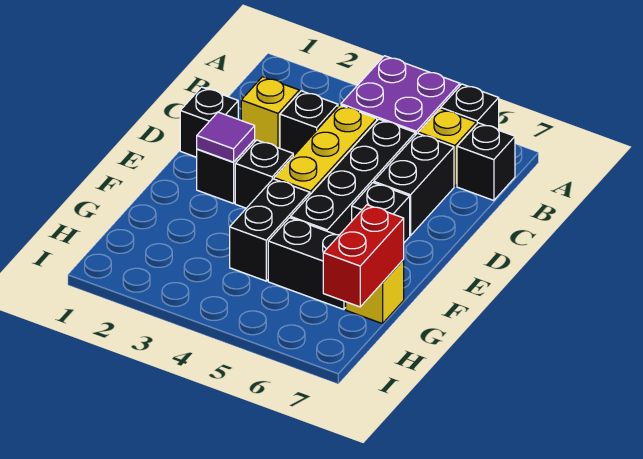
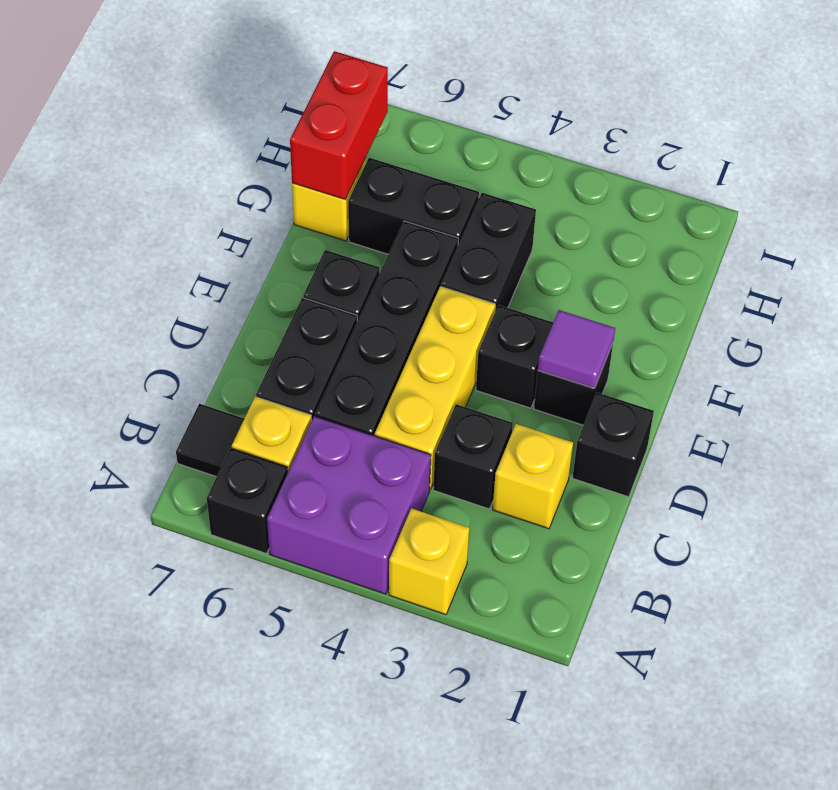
none -> yellow brick A3 level 1
black brick B7 level 1 -> black tile B7 level 1

